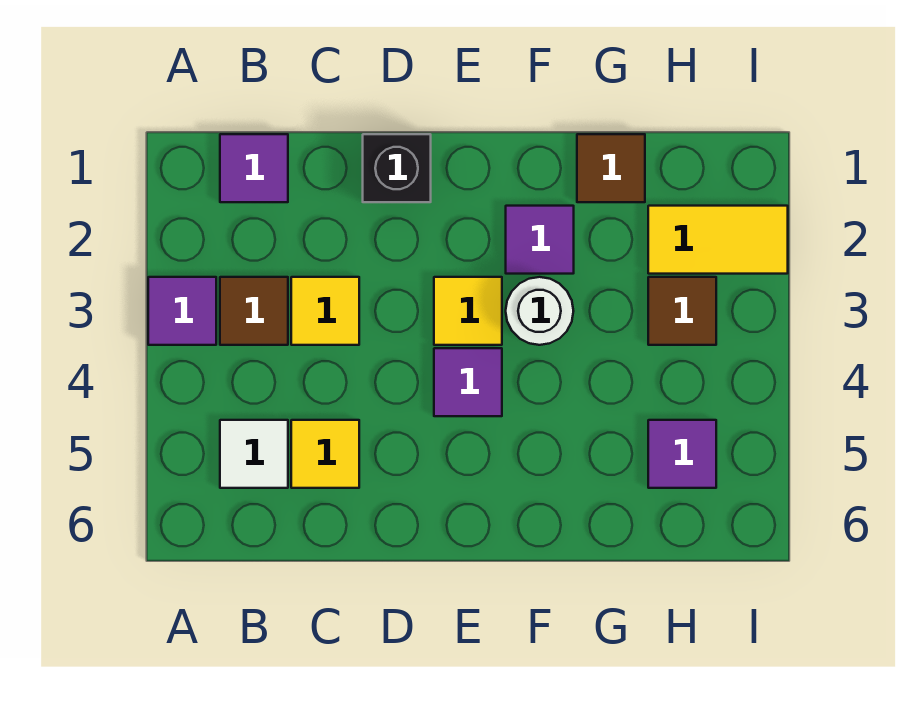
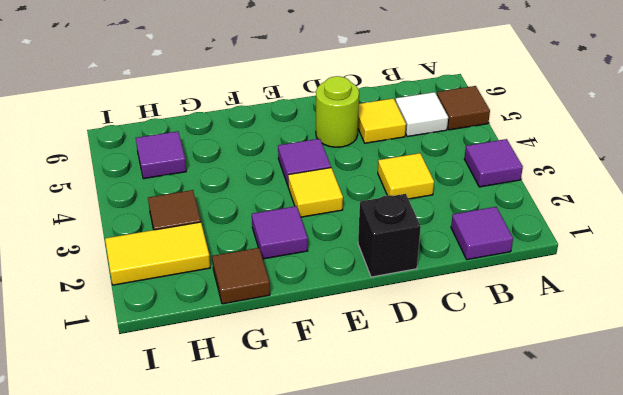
brown tile B3 level 1 -> brown tile A5 level 1
none -> lime round brick D5 level 1
white round brick F3 level 1 -> none

